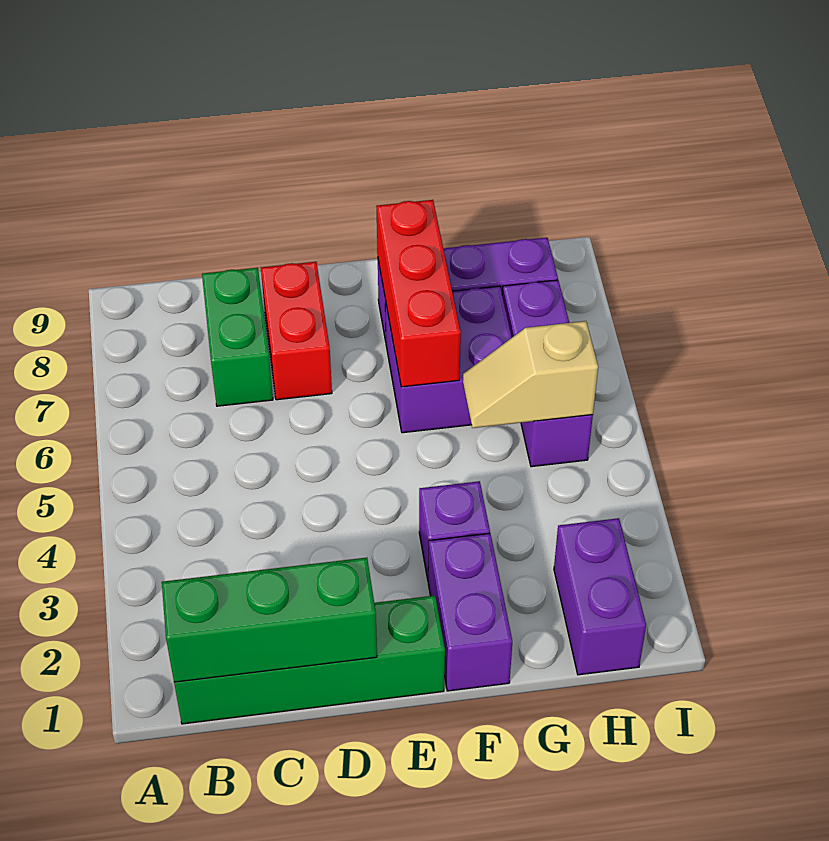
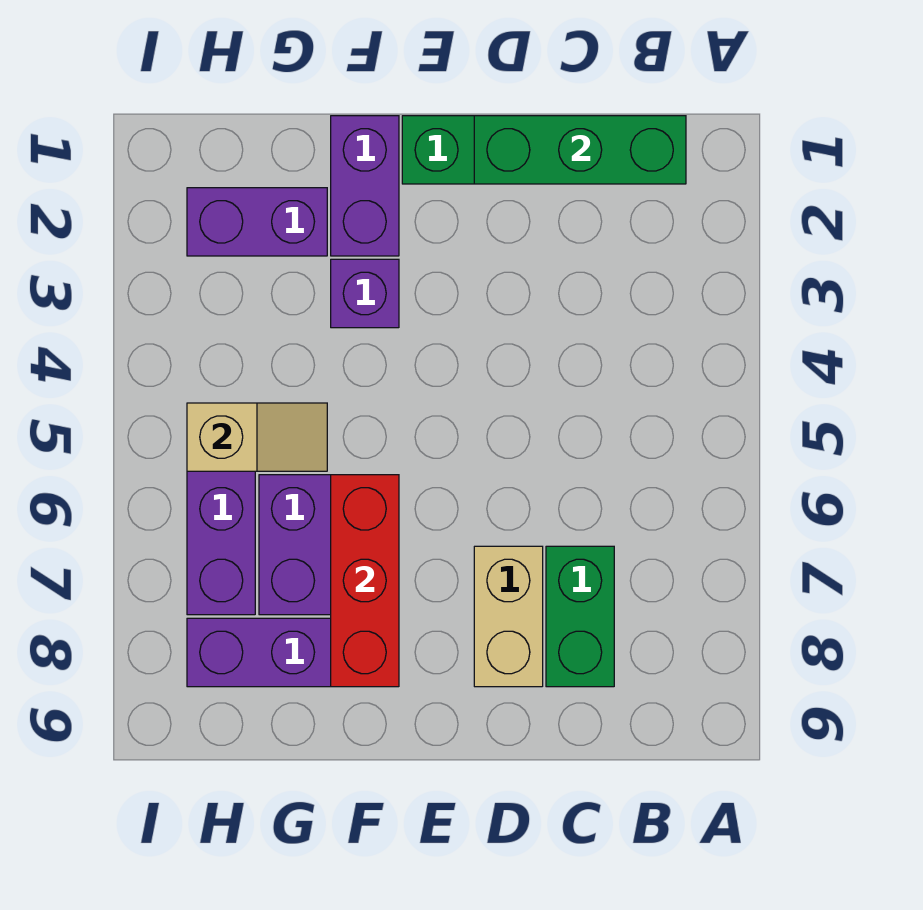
red brick D7:D8 level 1 -> tan brick D7:D8 level 1
purple brick H1:H2 level 1 -> purple brick G2:H2 level 1

